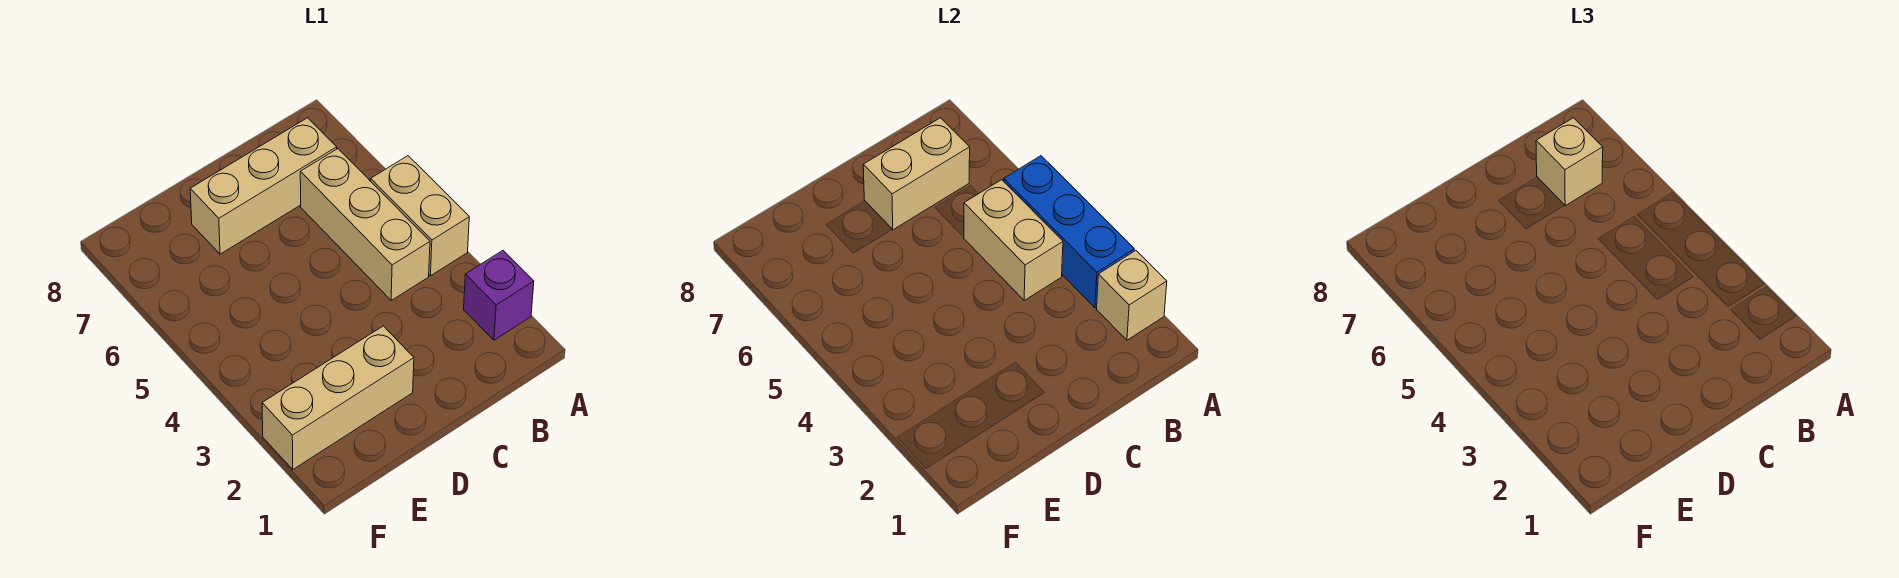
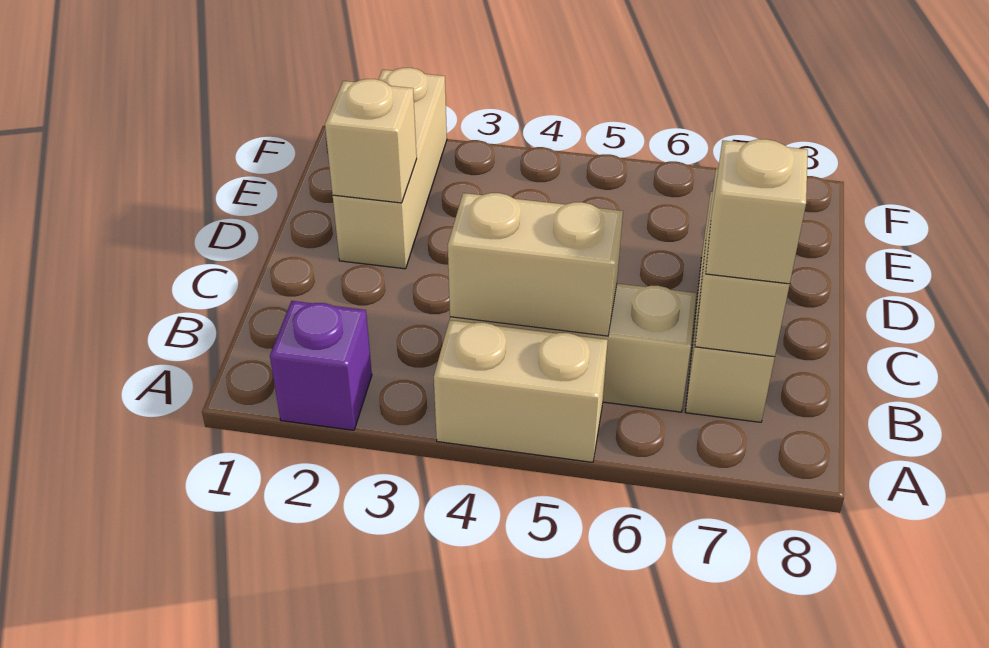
tan brick A2 level 2 -> tan brick D2 level 2
blue brick A3:A5 level 2 -> none

